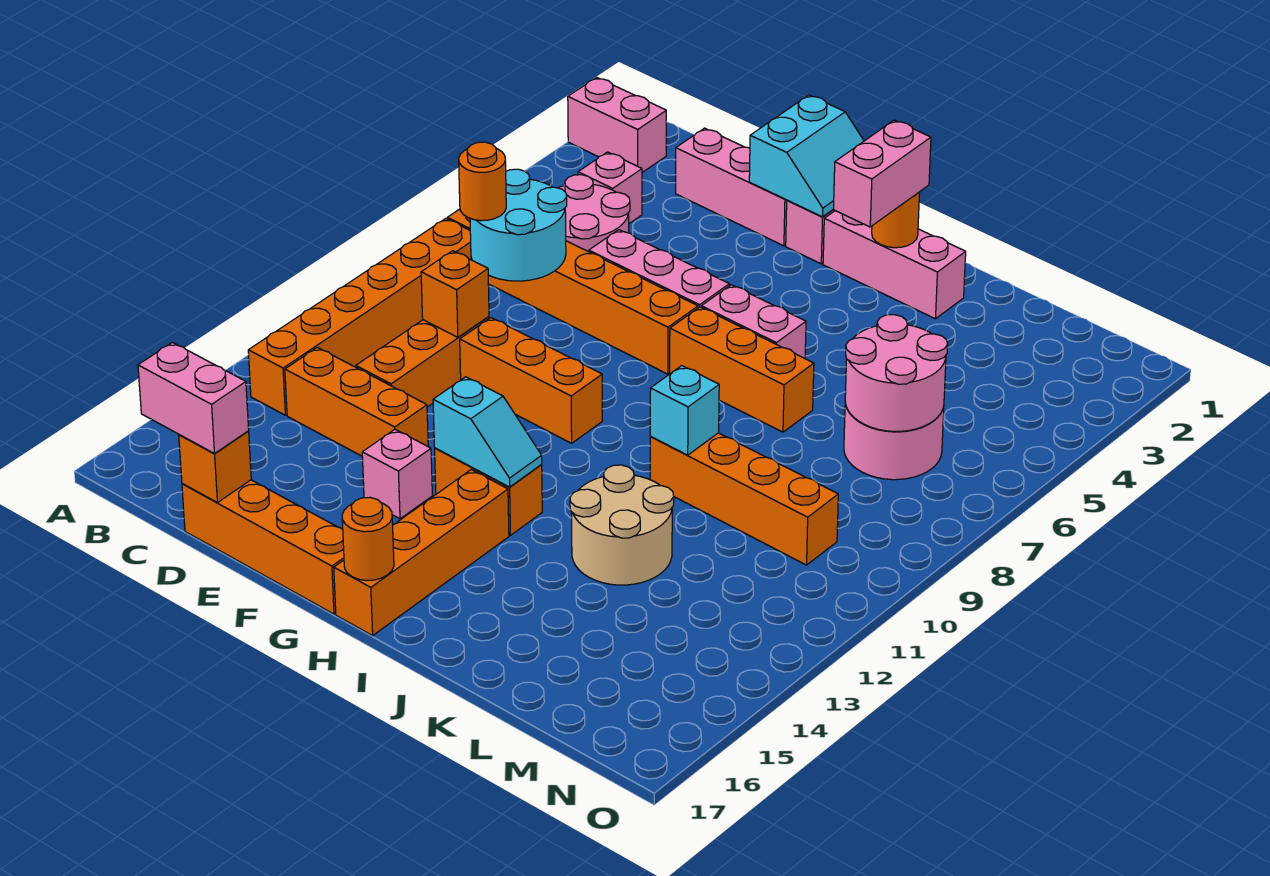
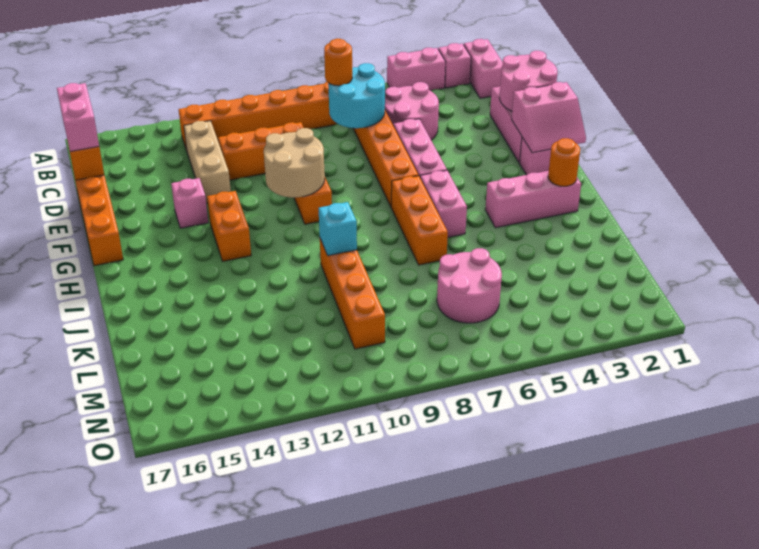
pink brick C4 level 1 -> pink brick A3 level 1
orange brick C13:E13 level 1 -> tan brick C13:E13 level 1
orange brick D10 level 2 -> none
cyan slope F1:G2 level 2 top F -> pink slope F1:G2 level 2 top F
cyan slope G13:H13 level 2 top G -> none
pink brick H2:J2 level 1 -> pink brick I2:I4 level 1
orange brick H14:H17 level 1 -> none
orange round brick H17 level 2 -> none
pink brick I2:I3 level 3 -> pink brick A4:A5 level 1
tan round brick J12:K13 level 1 -> tan round brick F10:G11 level 2
pink round brick L6:M7 level 2 -> pink round brick D1:E2 level 2

